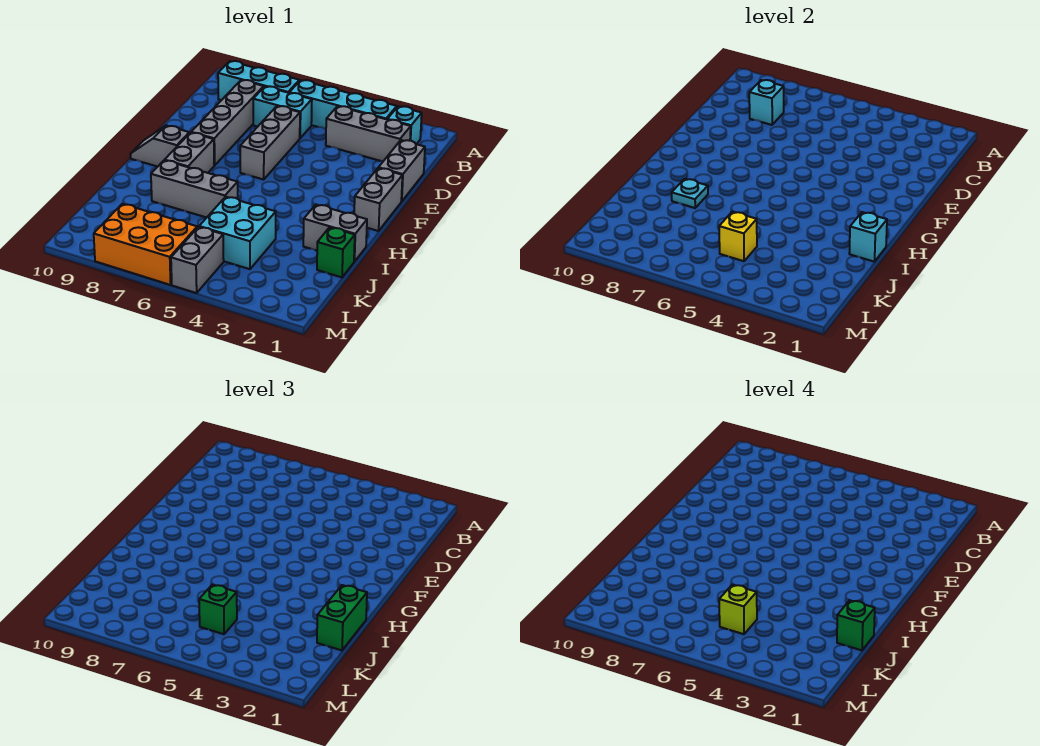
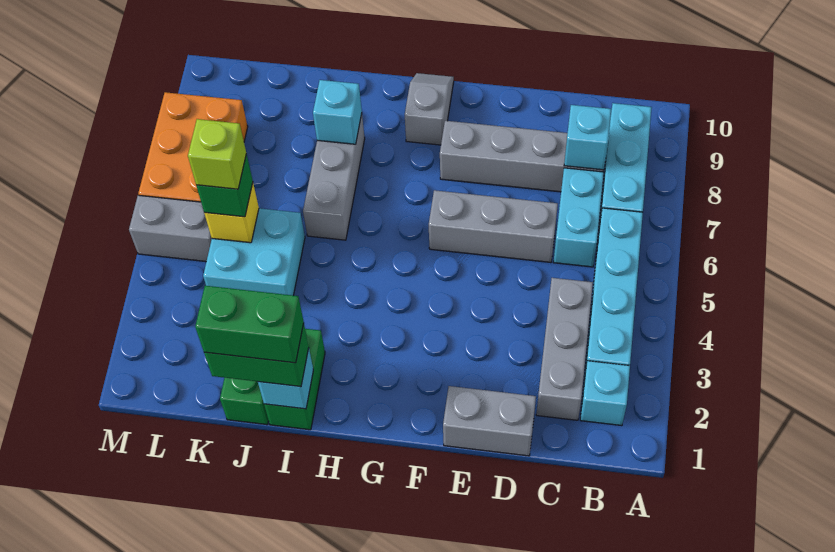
grey brick F1:G1 level 1 -> none
grey brick G8:H8 level 1 -> none
grey brick I1:I2 level 1 -> green brick I1:I2 level 1
cyan plate I8 level 2 -> cyan brick I8 level 2
green brick J1 level 4 -> green brick I1:J1 level 4

